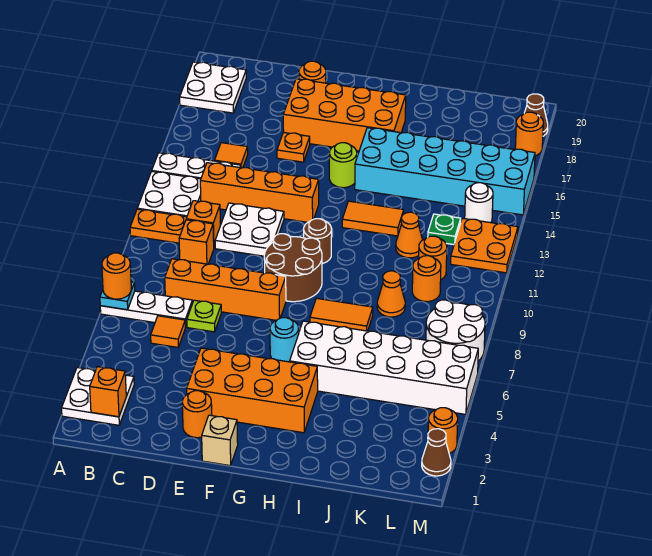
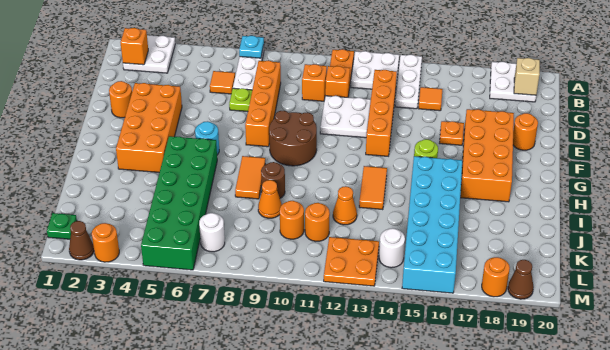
orange round brick A7 level 3 -> none
tan brick F1 level 1 -> tan brick B19 level 2
brown round brick G11 level 1 -> brown round brick I9 level 1
white brick H5:M6 level 1 -> green brick H5:M6 level 1
green plate K13 level 1 -> green plate L1 level 1
white round brick L7:M8 level 1 -> white round brick L7 level 1

